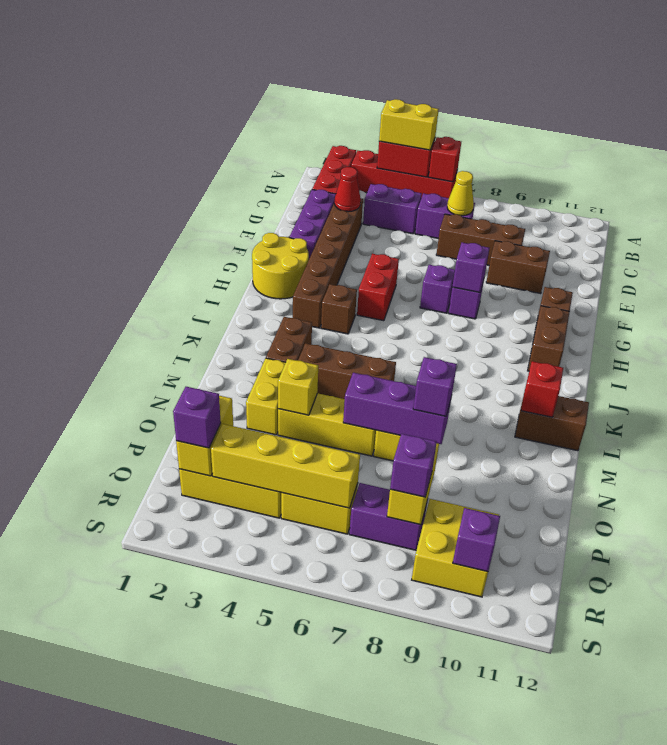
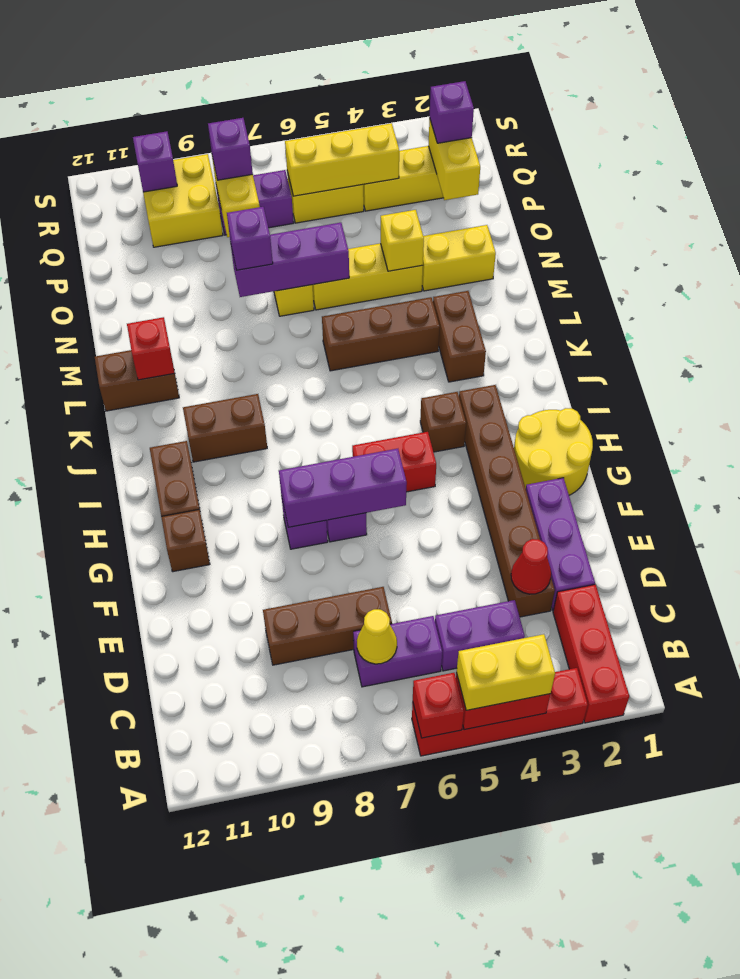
brown brick E9:E10 level 1 -> brown brick J9:J10 level 1
red brick G5:H5 level 1 -> red brick H5:H6 level 1
purple brick G8 level 2 -> purple brick G6:G8 level 2
yellow brick M3:N3 level 1 -> yellow brick N2:N3 level 1
yellow brick Q3:Q6 level 2 -> yellow brick Q4:Q6 level 2

